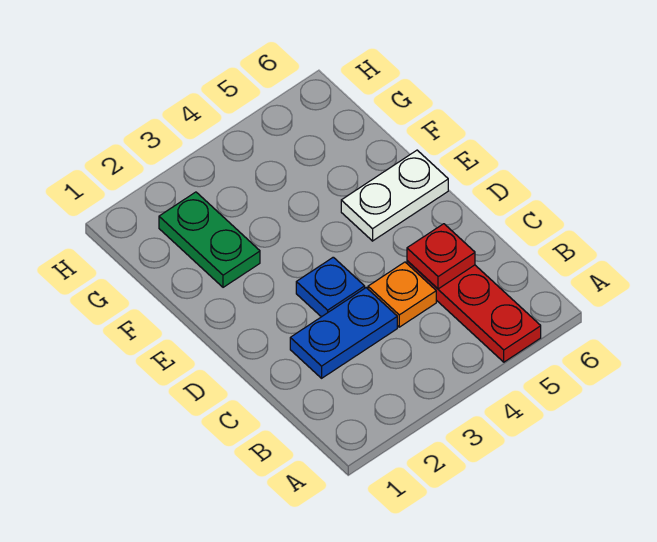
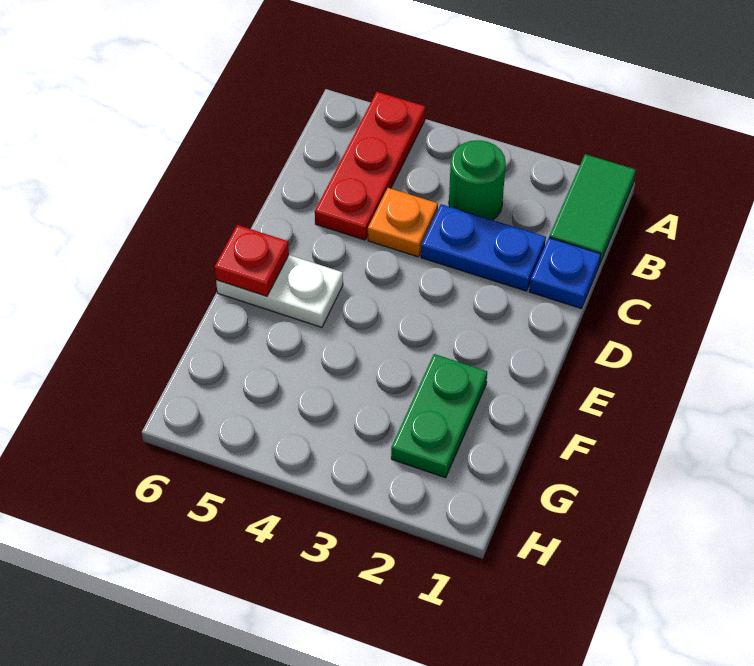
none -> green tile A1:B1 level 1
none -> green round brick B3 level 1
red plate C5 level 2 -> red plate E6 level 2
blue plate D3 level 1 -> blue plate C1 level 1

